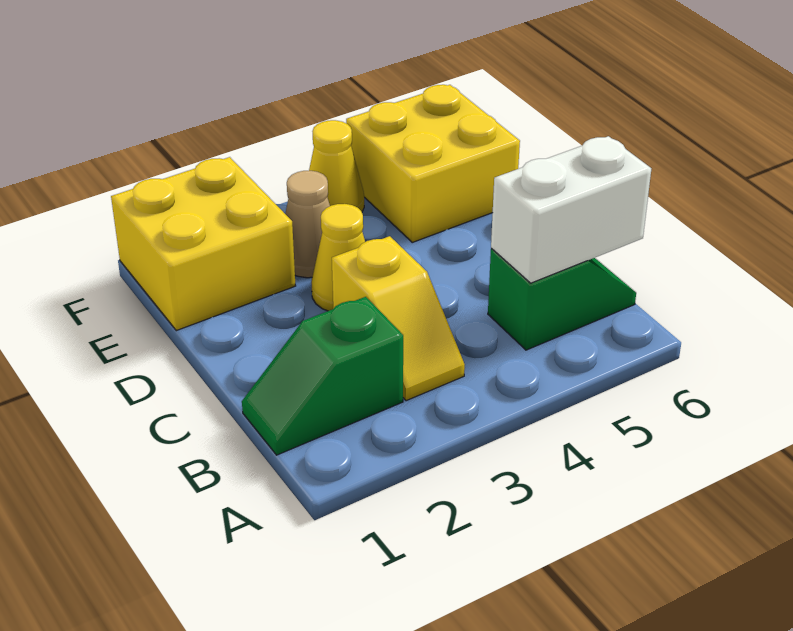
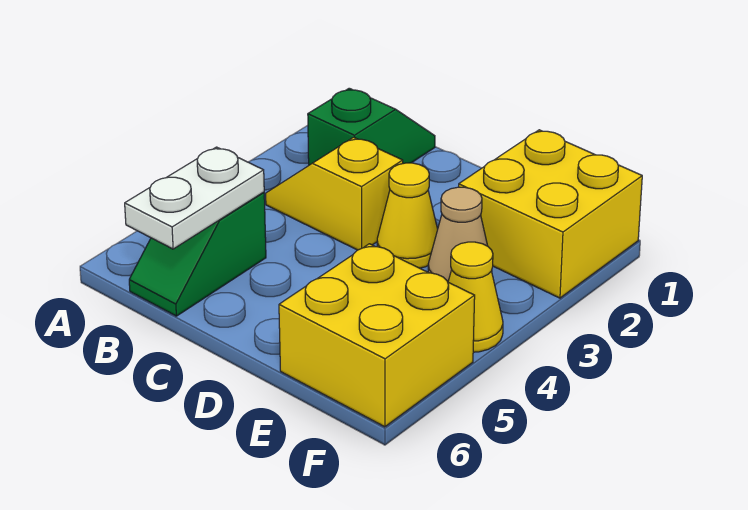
white brick B5:B6 level 2 -> white plate B5:B6 level 2

